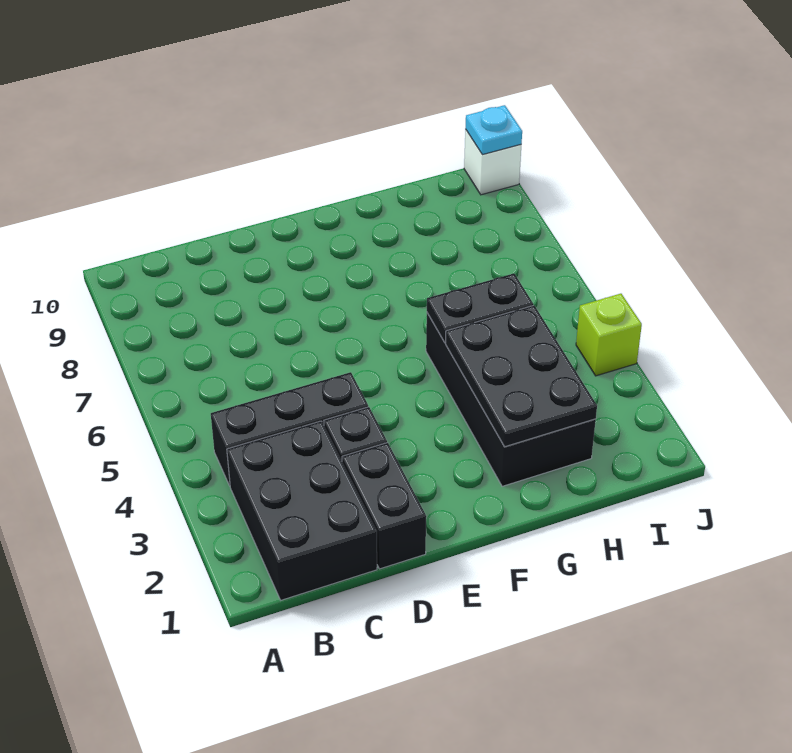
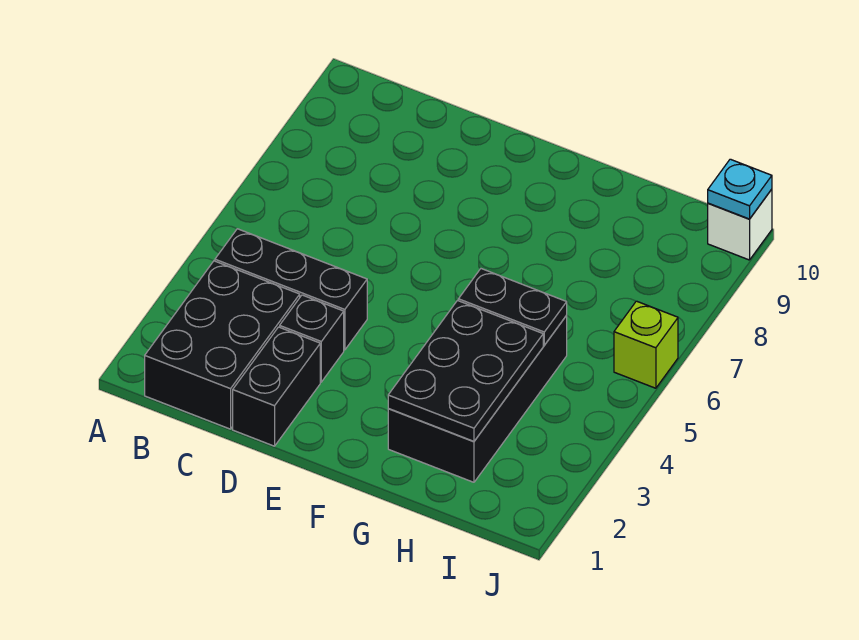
lime brick J4 level 1 -> lime brick J6 level 1

